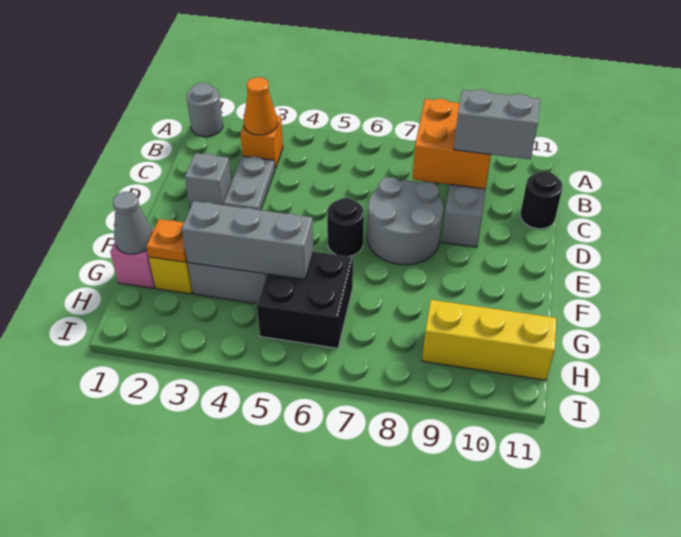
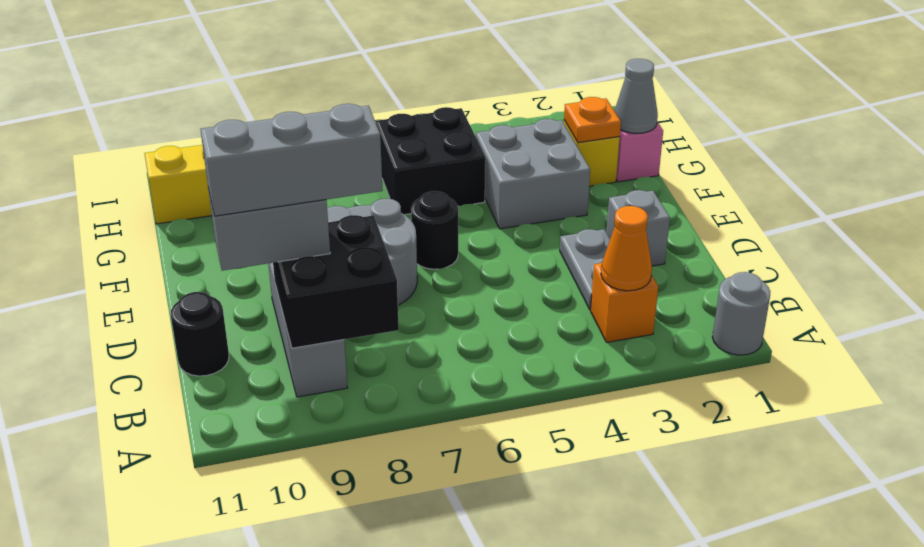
orange brick B8:C9 level 2 -> black brick B8:C9 level 2
grey brick G3:G5 level 2 -> grey brick C8:C10 level 4

